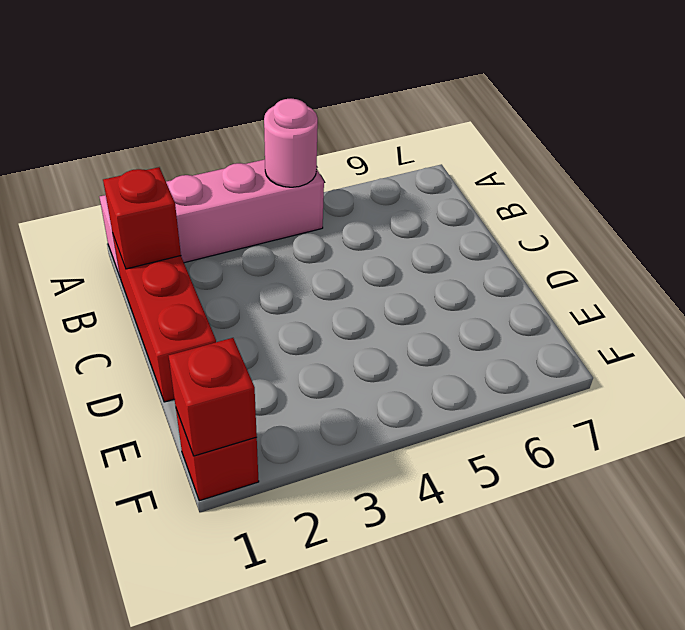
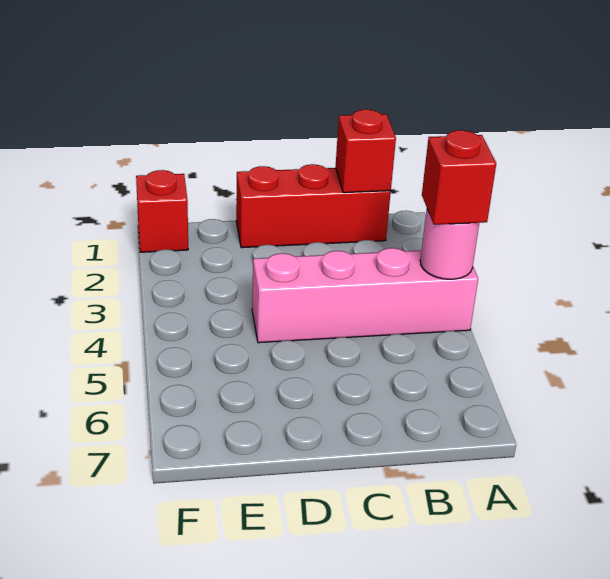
pink brick A1:A4 level 1 -> pink brick A4:D4 level 1
red brick F1 level 2 -> red brick A4 level 3

